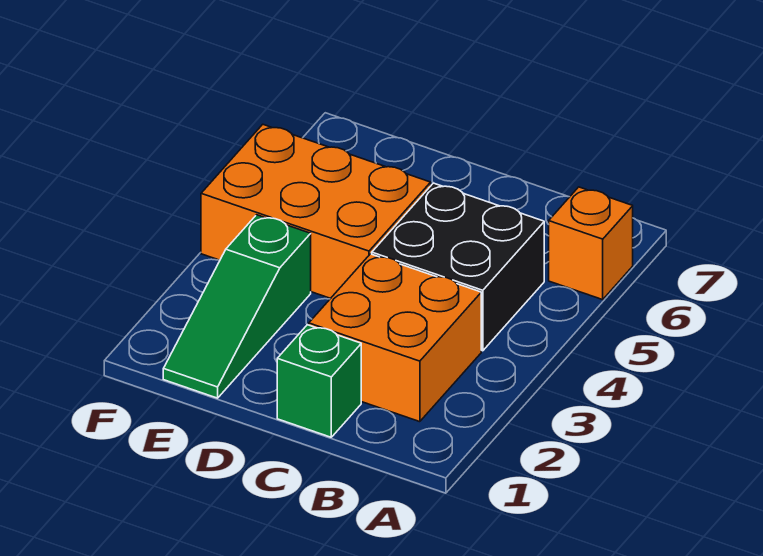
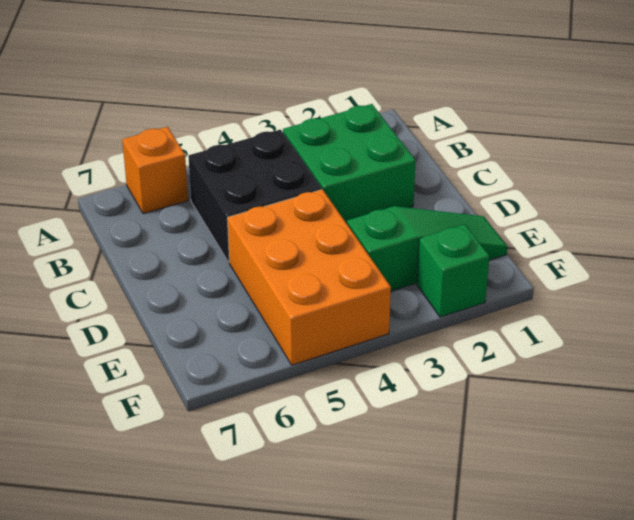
orange brick B2:C3 level 1 -> green brick B2:C3 level 1
green brick C1 level 1 -> green brick F2 level 1

